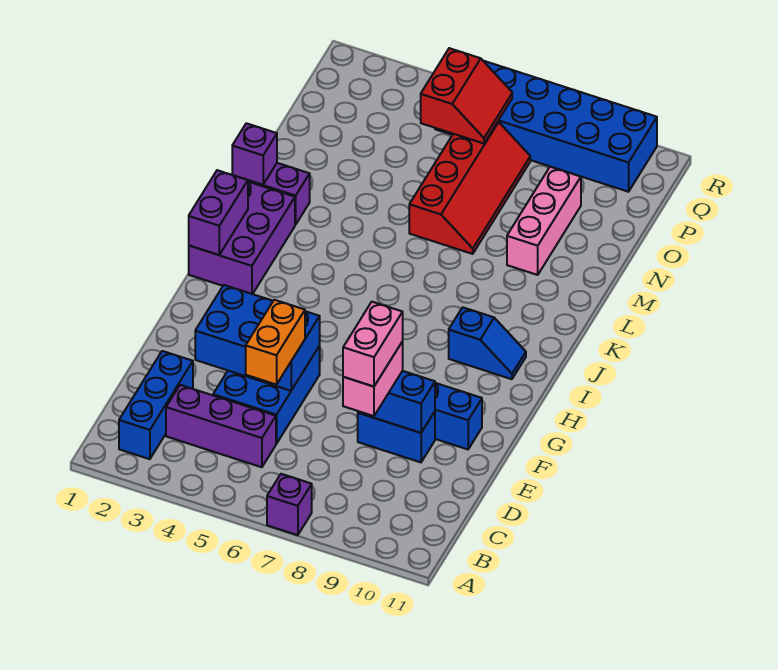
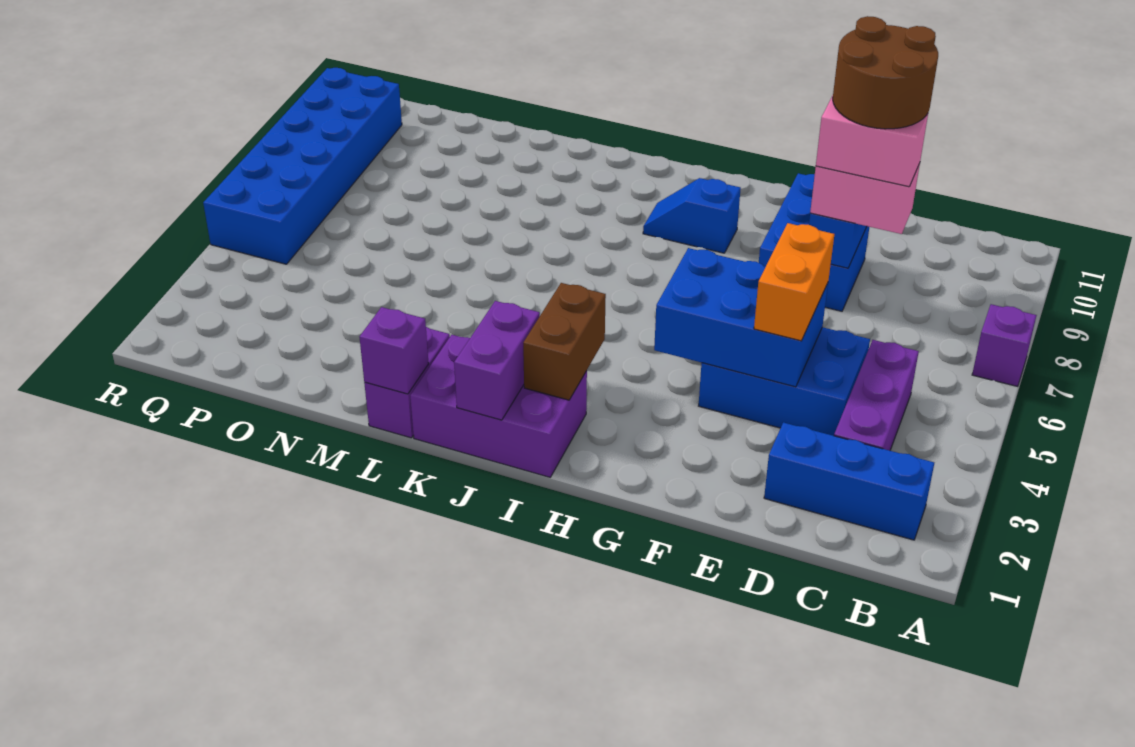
orange brick D5:E5 level 3 -> orange brick E4:E5 level 3
none -> brown round brick D8:E9 level 5
blue brick E3:F5 level 2 -> blue brick E4:G5 level 2
purple brick I1:J1 level 2 -> purple brick J1:J2 level 2
none -> brown brick I2:I3 level 2
blue slope I9:I10 level 1 top 9 -> blue slope H9:I9 level 1 top H
red slope M6:P7 level 1 top 6 -> none
pink brick M9:O9 level 1 -> none
red slope P5:Q6 level 2 top 5 -> none

